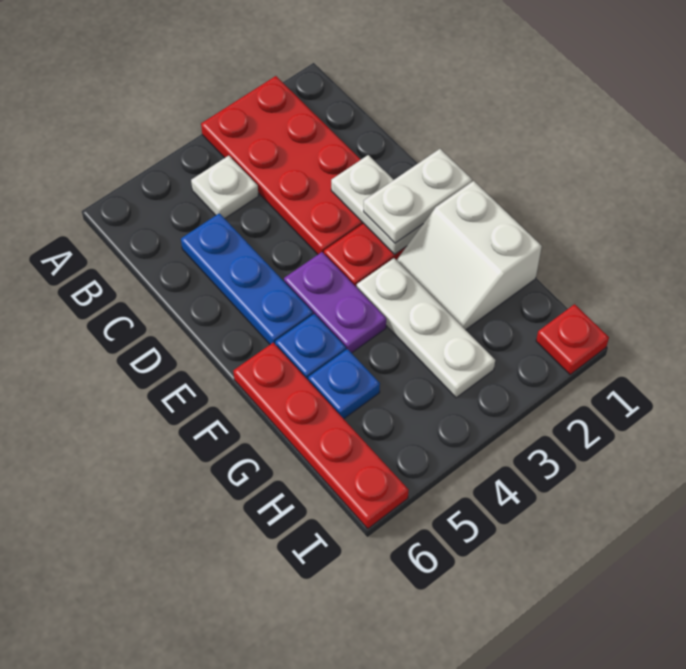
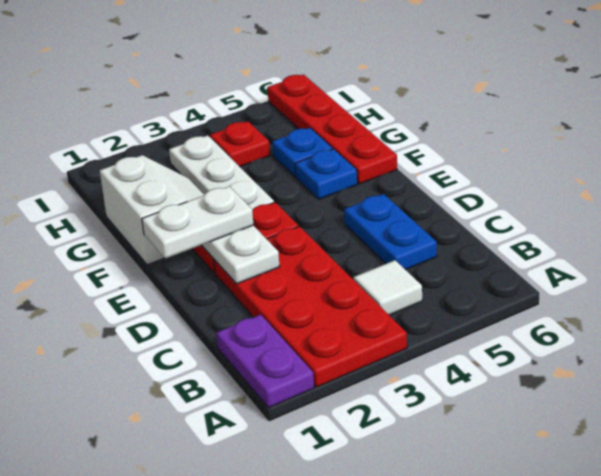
white plate B4 level 1 -> white tile B4 level 1
blue plate C5:E5 level 1 -> blue plate C5:D5 level 1
purple plate E4:F4 level 1 -> purple plate A1:B1 level 1
red plate I1 level 1 -> red plate H4 level 1

